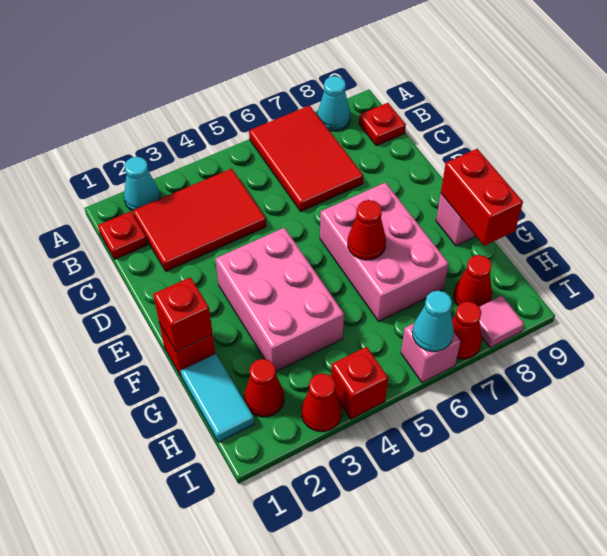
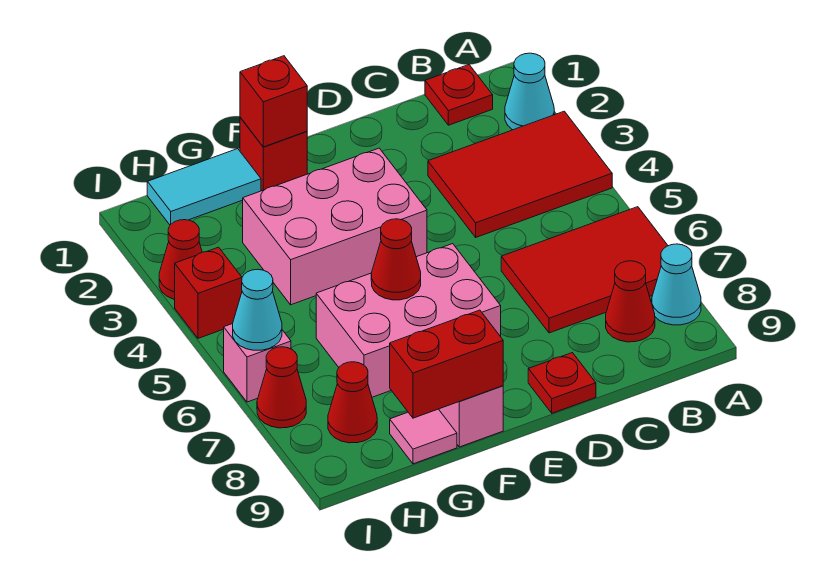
red tile B2:C4 level 1 -> red tile A3:C4 level 1
red plate B9 level 1 -> red plate D9 level 1
red cone H2 level 1 -> red cone B8 level 1
pink tile I8 level 1 -> pink tile G9 level 1

